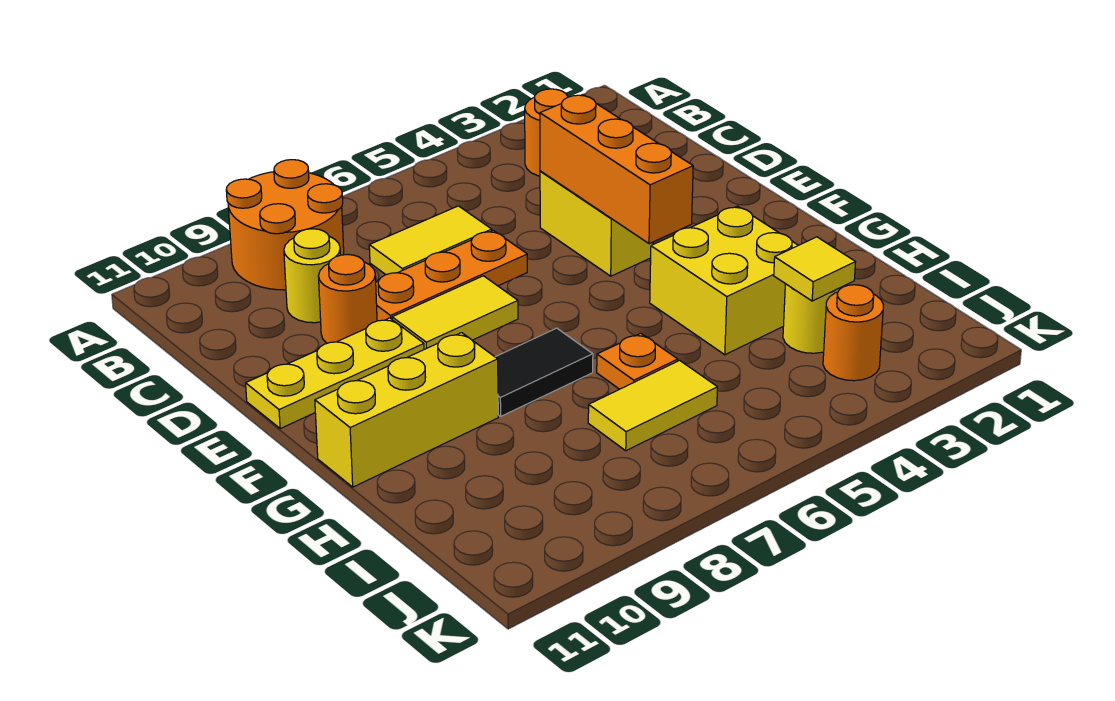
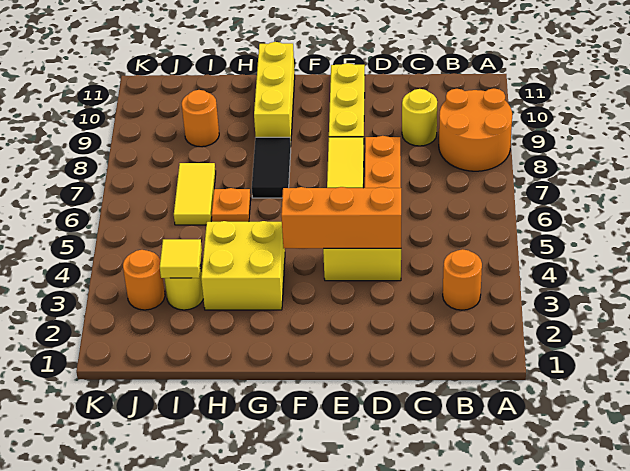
yellow tile C6:C7 level 1 -> none
orange round brick D9 level 1 -> orange round brick I9 level 1

